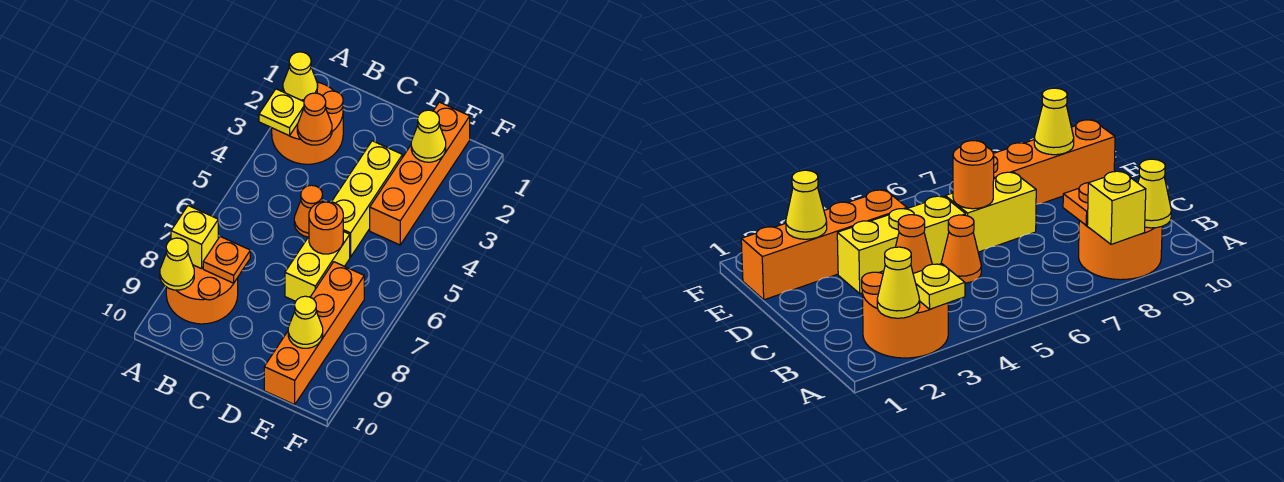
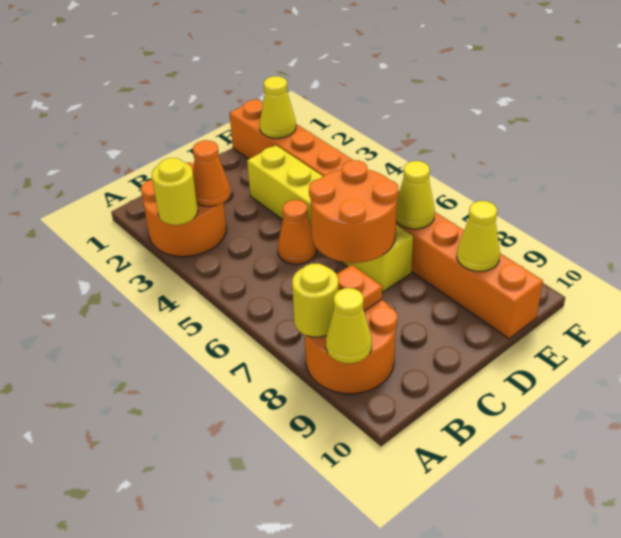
yellow cone A2 level 2 -> yellow cone E7 level 2
yellow plate A3 level 2 -> yellow round brick A3 level 2
yellow brick A8 level 2 -> yellow round brick A8 level 2
orange round brick D6 level 2 -> orange round brick C6:D7 level 2

